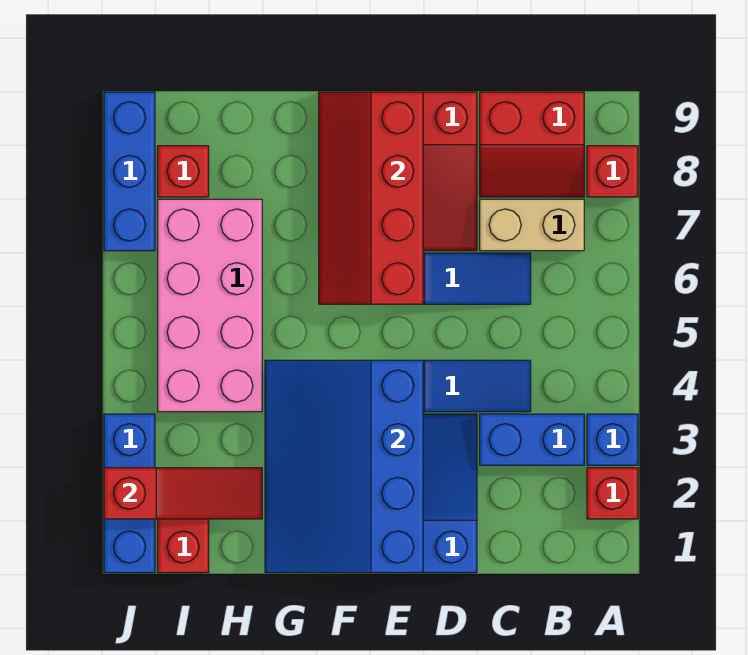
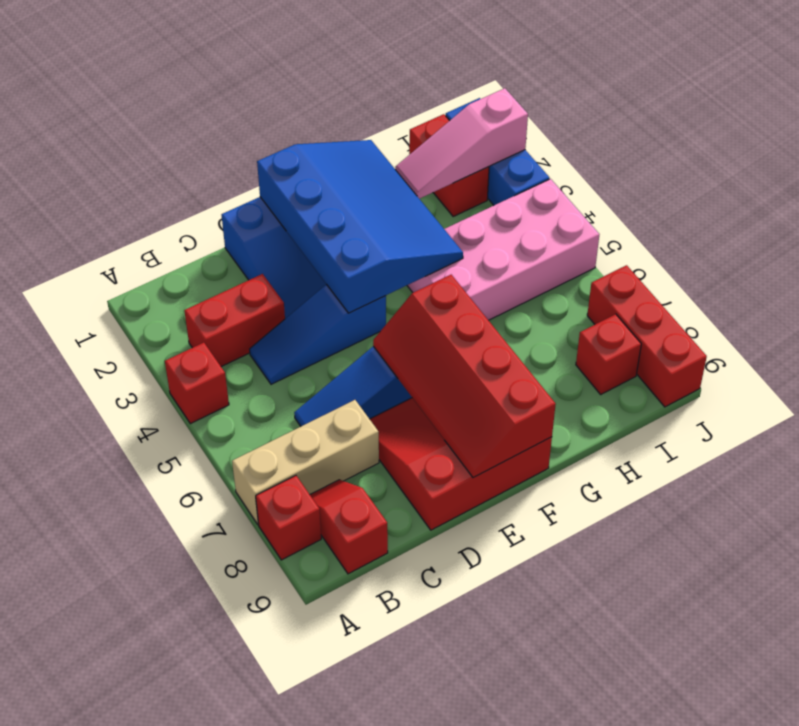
red brick A2 level 1 -> red brick A4 level 1
blue brick A3 level 1 -> none
blue brick B3:C3 level 1 -> red brick B3:C3 level 1
tan brick B7:C7 level 1 -> tan brick A7:C7 level 1
red slope B8:C9 level 1 top 9 -> red slope B8:B9 level 1 top 9
red slope E6:F9 level 2 top E -> red slope E6:F9 level 2 top F
red slope H2:J2 level 2 top J -> pink slope H2:J2 level 2 top J
pink brick H4:I7 level 1 -> pink brick G4:J5 level 1
blue brick J7:J9 level 1 -> red brick J7:J9 level 1

